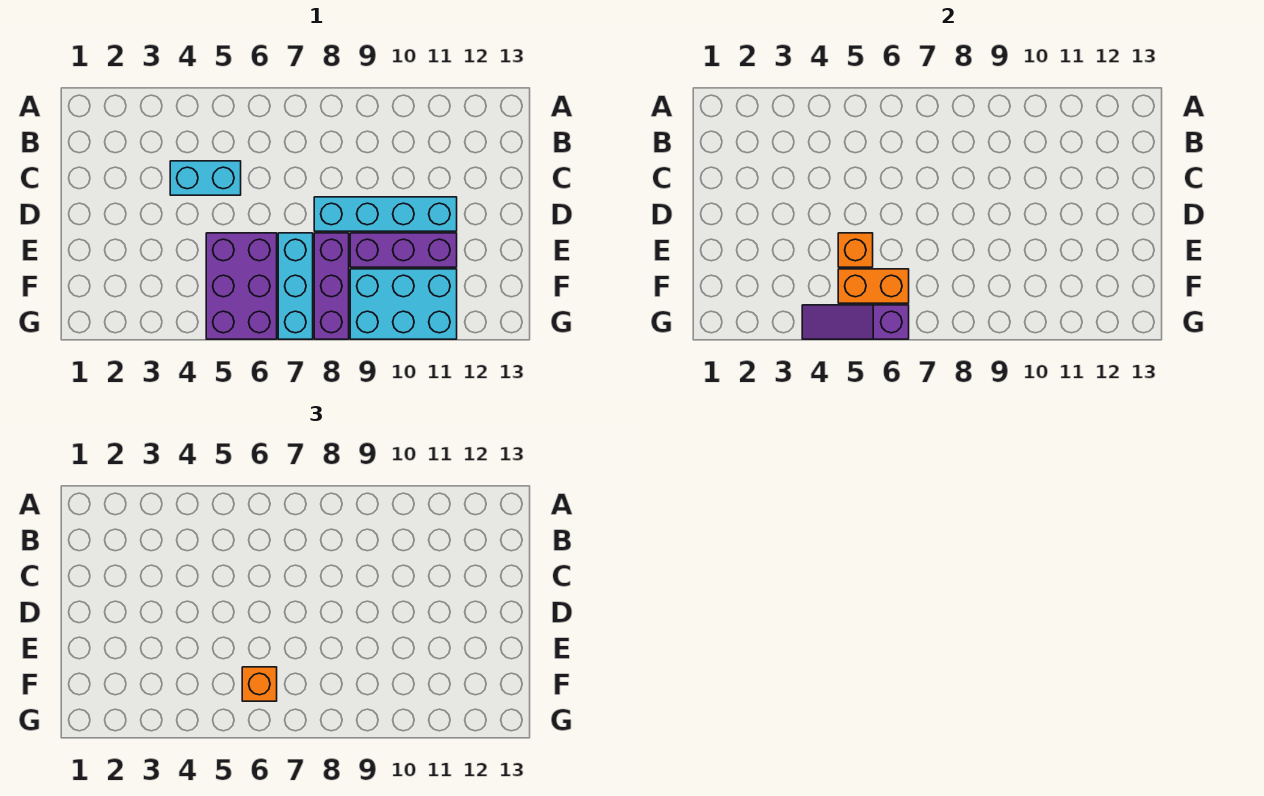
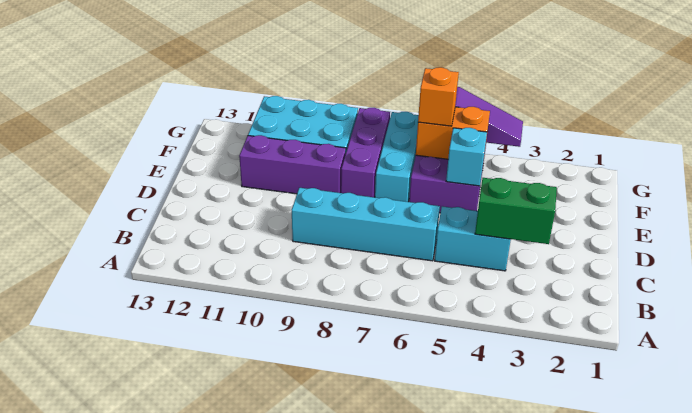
none -> green brick C3:C4 level 2
cyan brick D8:D11 level 1 -> cyan brick C6:C9 level 1
orange brick E5 level 2 -> cyan brick E5 level 2

